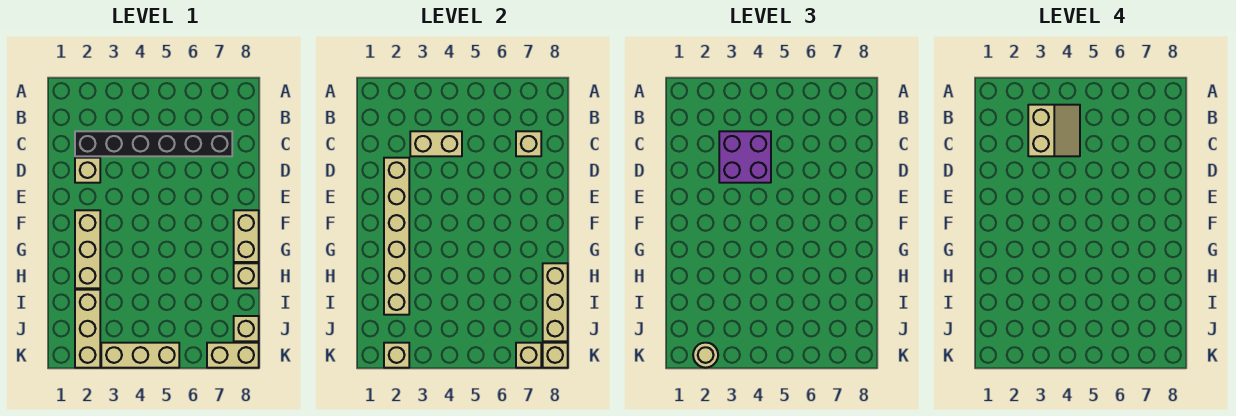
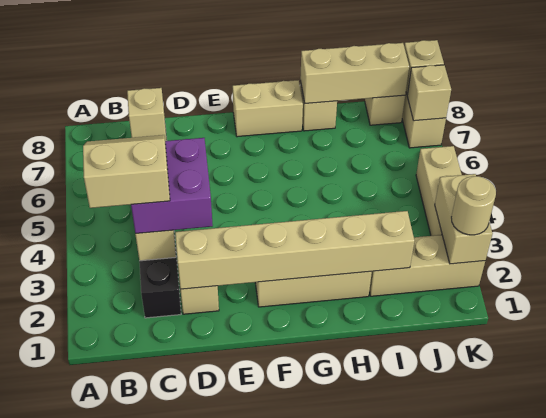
tan brick K2 level 2 -> tan brick K2:K3 level 2

